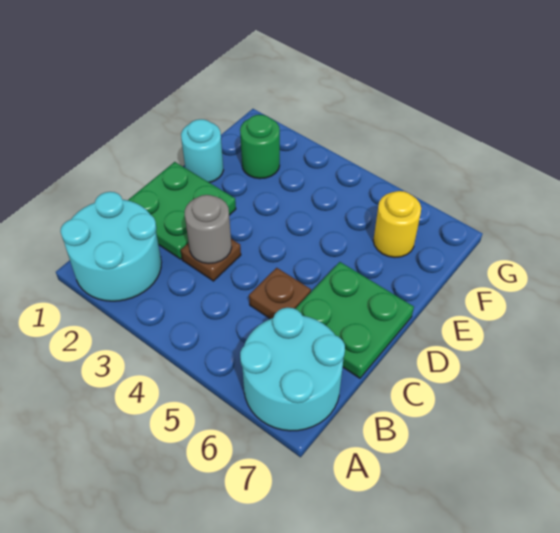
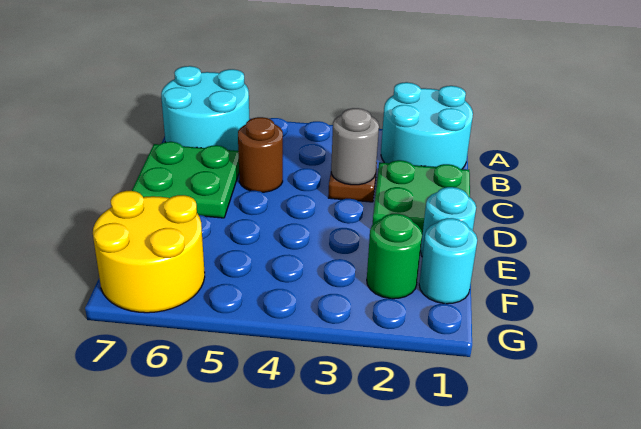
brown plate C5 level 1 -> brown round brick C5 level 1
none -> cyan round brick F1 level 1
yellow round brick F6 level 1 -> yellow round brick F6:G7 level 1

